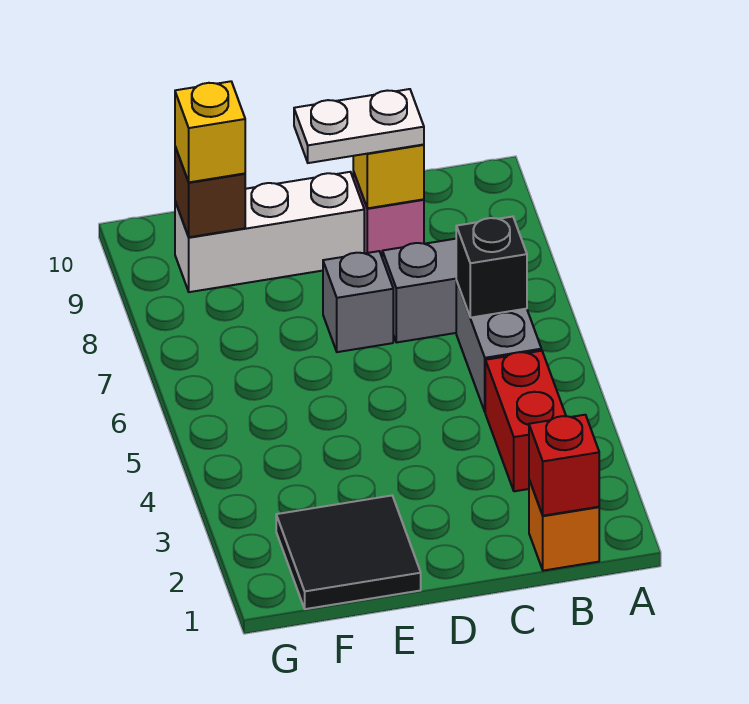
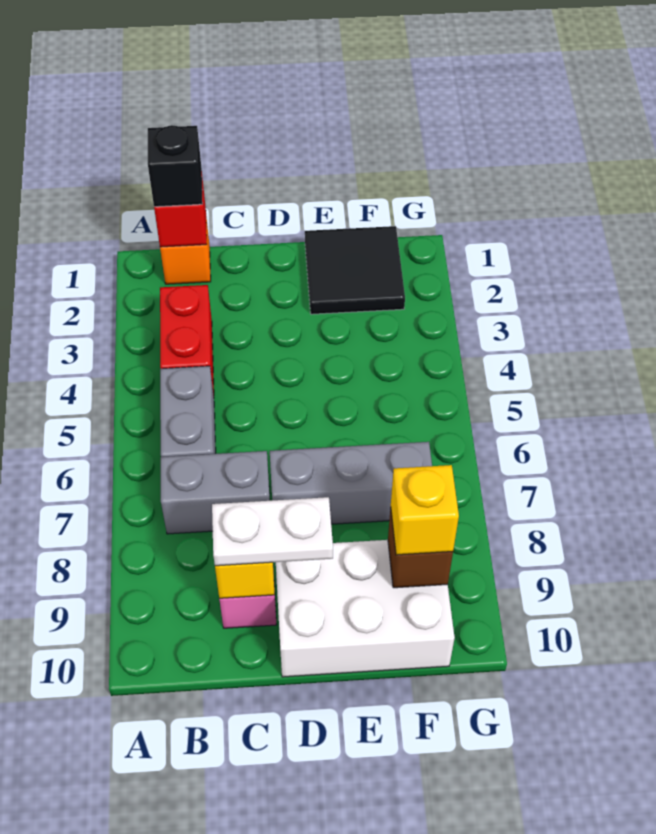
black brick B6 level 2 -> black brick B1 level 3
grey brick D7 level 1 -> grey brick D7:F7 level 1
white brick D9:F9 level 1 -> white brick D9:F10 level 1

